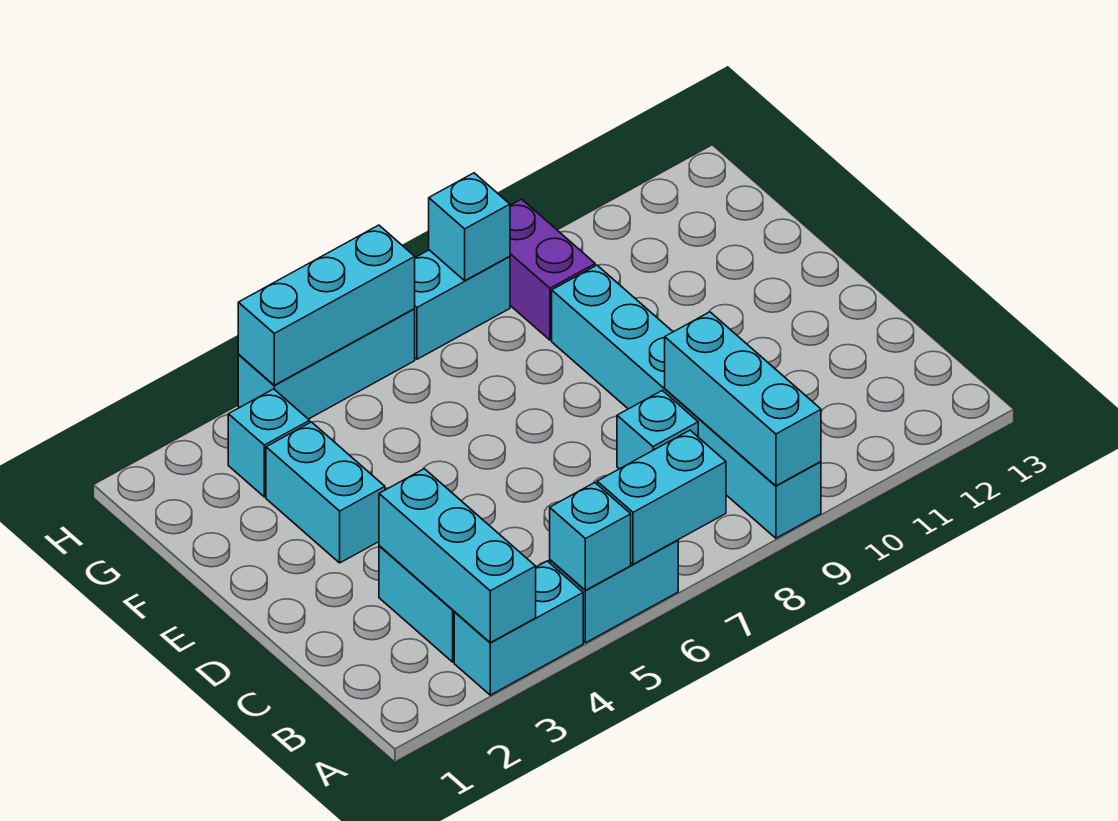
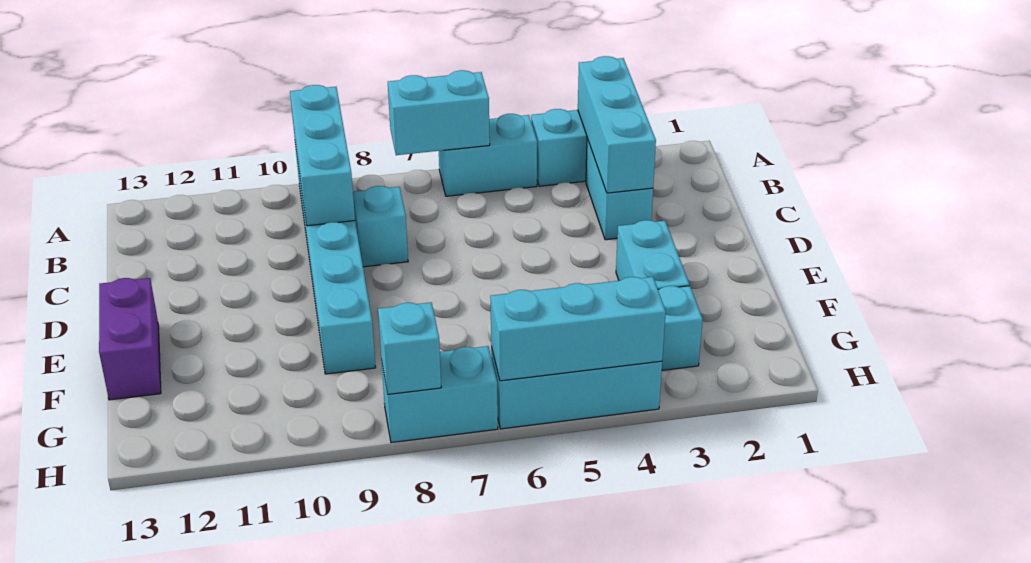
cyan brick A5 level 2 -> none
purple brick G9:H9 level 1 -> purple brick E13:F13 level 1

